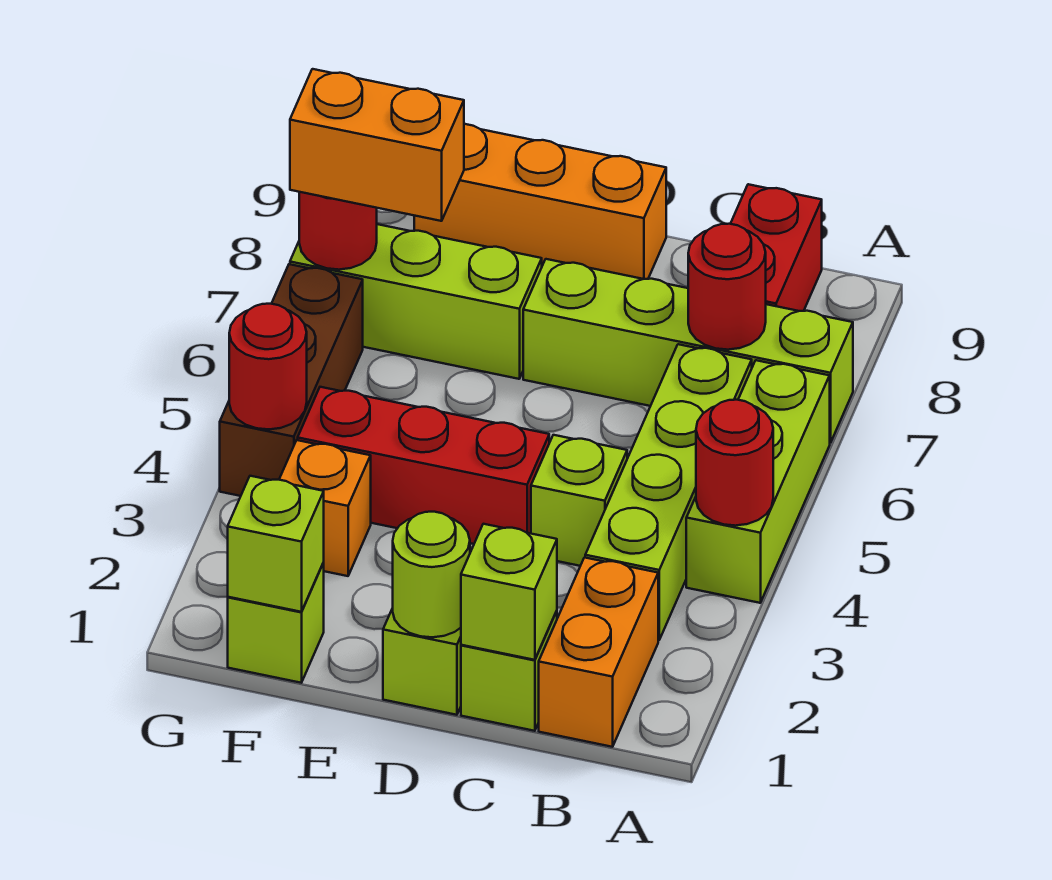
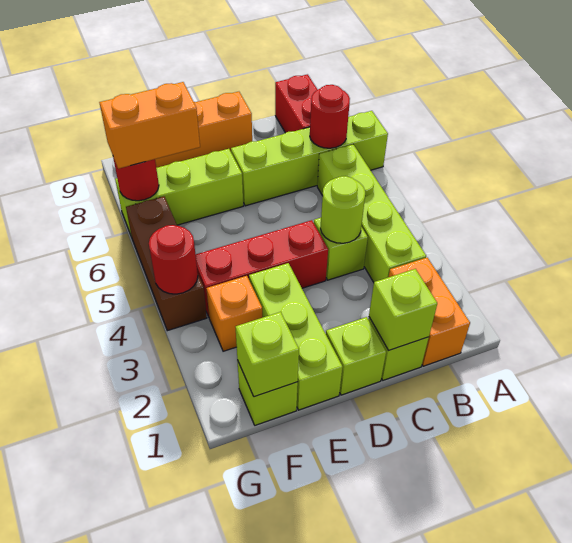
lime brick A4:A6 level 1 -> lime brick E1:E3 level 1
red round brick A4 level 2 -> none
lime round brick D1 level 2 -> lime round brick C4 level 2

